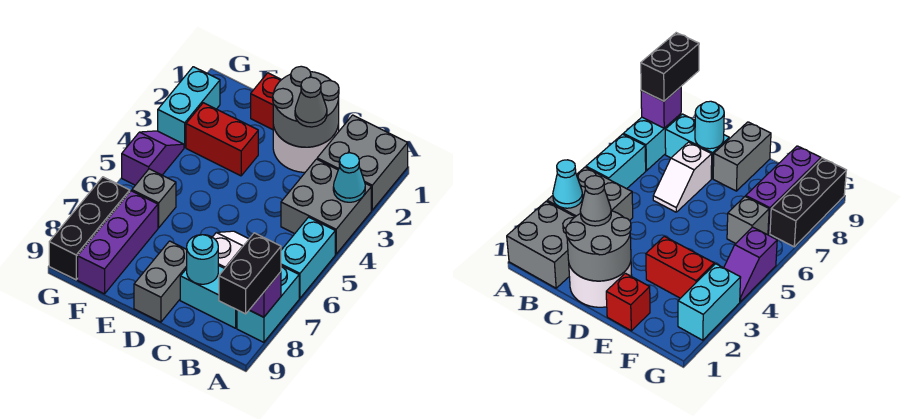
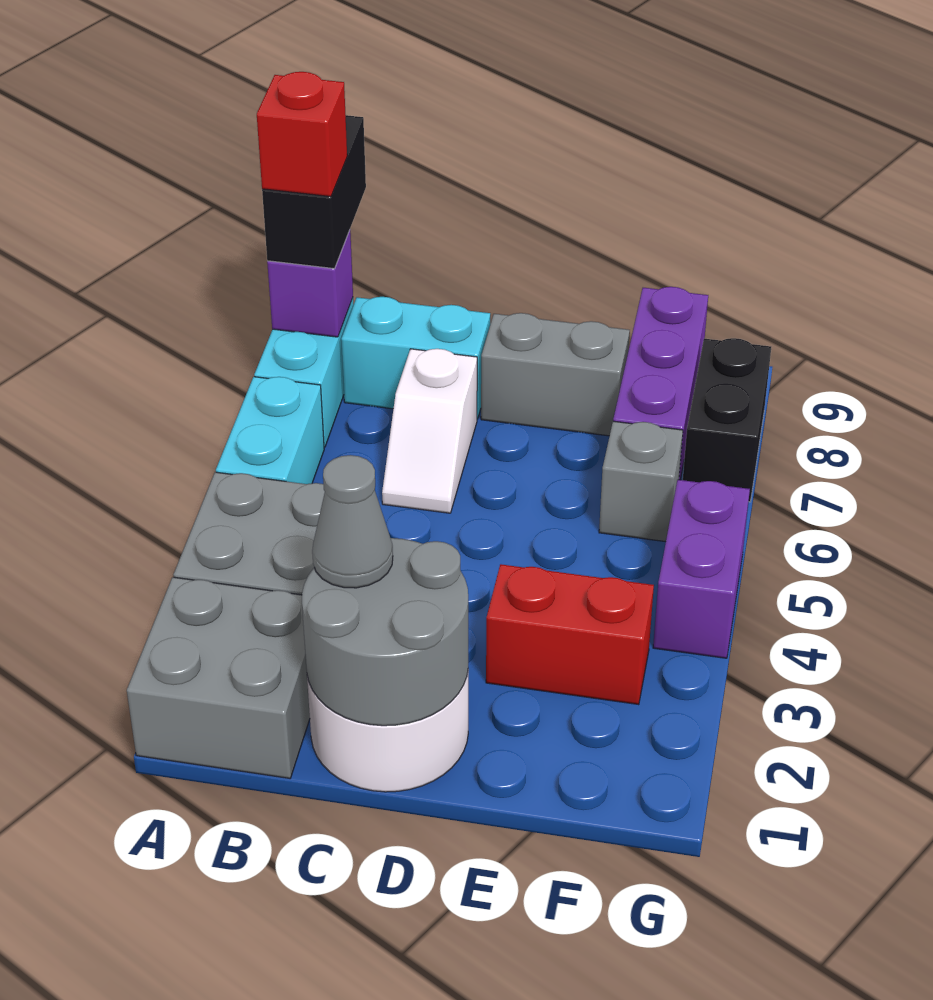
cyan cone A3 level 2 -> none
cyan round brick C8 level 2 -> none
grey brick D8:D9 level 1 -> grey brick D8:E8 level 1
red brick E1 level 1 -> red brick A8 level 4
cyan brick G2:G3 level 1 -> none
purple slope G4:G5 level 1 top 5 -> purple brick G4:G5 level 1
black brick G7:G9 level 1 -> black brick G7:G8 level 1

